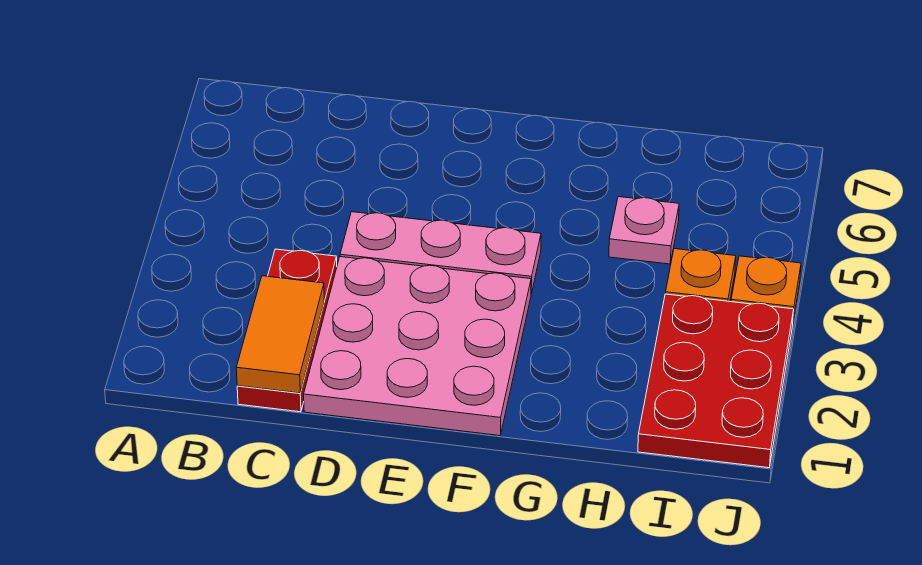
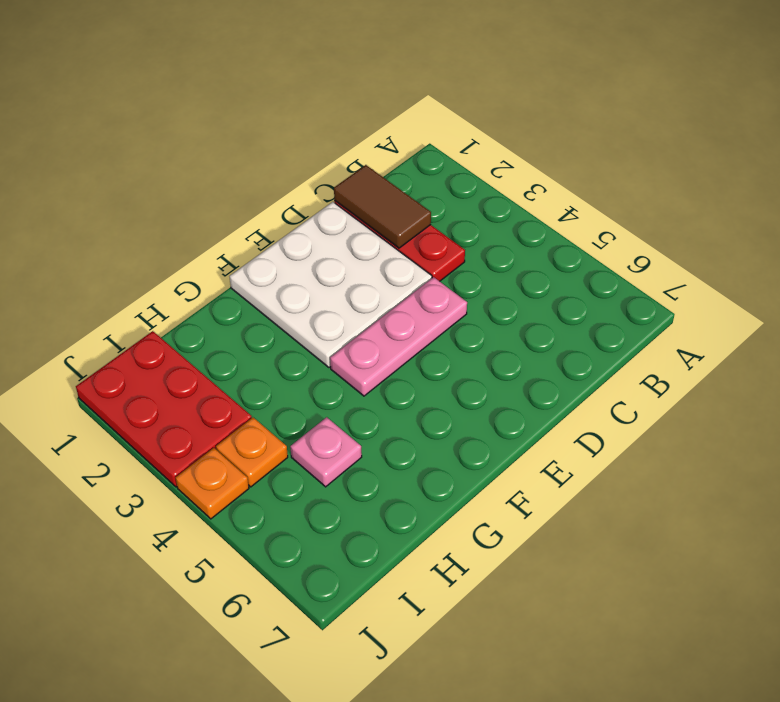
orange tile C1:C2 level 2 -> brown tile C1:C2 level 2
pink plate D1:F3 level 1 -> white plate D1:F3 level 1

